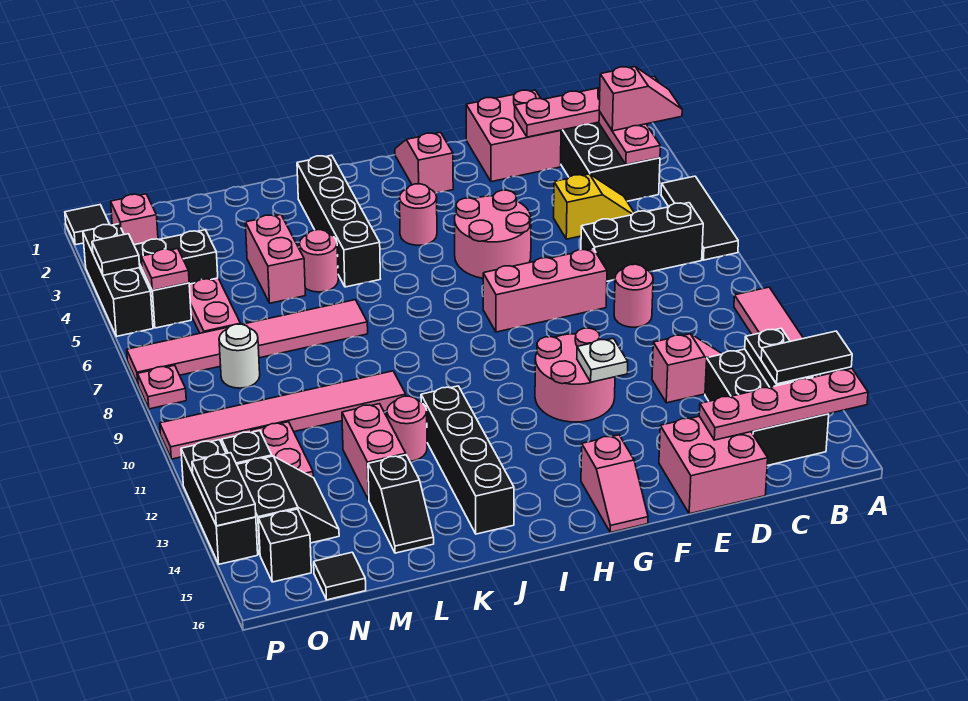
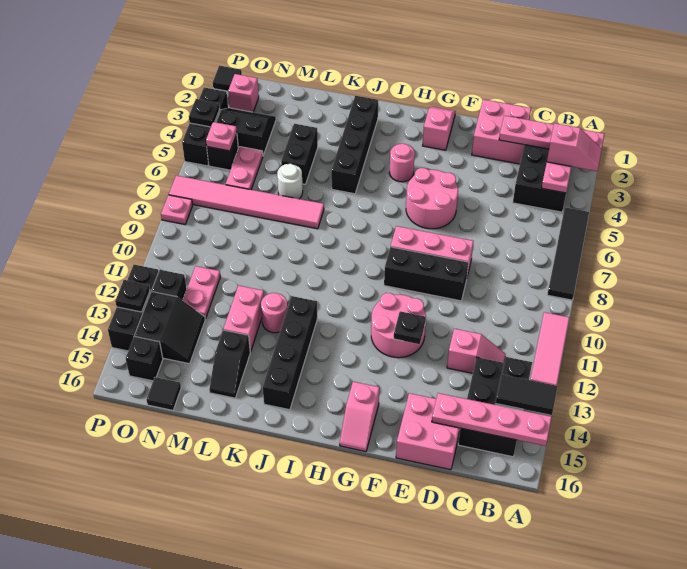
black tile A5:A7 level 1 -> black tile A5:A8 level 1
black brick B7:D7 level 1 -> black brick E9:G9 level 1
yellow slope C5:D5 level 1 top D -> none
pink round brick D9 level 1 -> none
white plate F12 level 2 -> black plate F12 level 2
pink round brick K5 level 1 -> none
pink tile K10:P10 level 1 -> none
pink brick L4:L5 level 1 -> black brick L4:L5 level 1
white round brick N8 level 1 -> white round brick L6 level 1
black tile P4 level 2 -> black plate P4 level 2
black plate P13:P14 level 2 -> black plate P13 level 2

